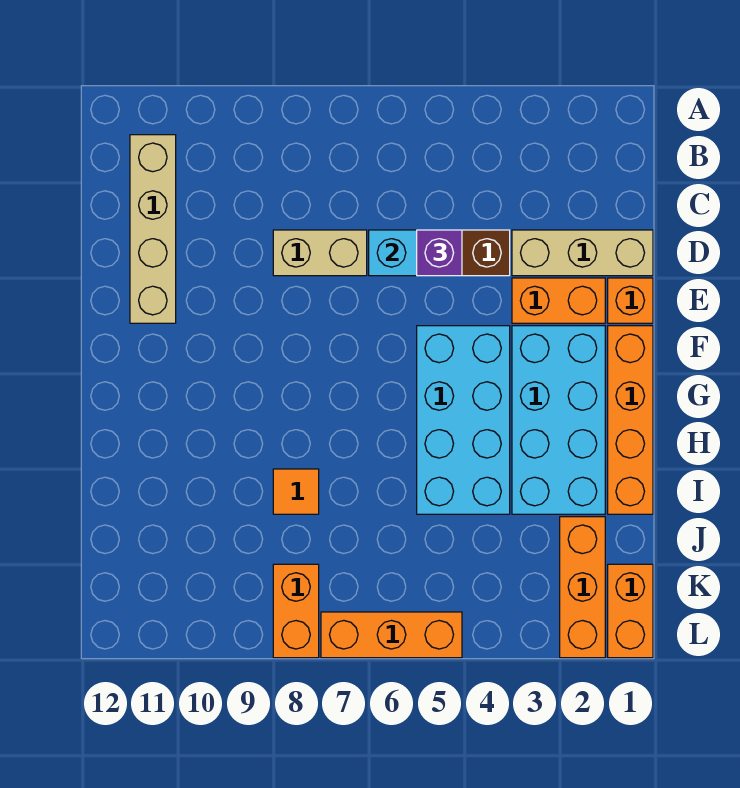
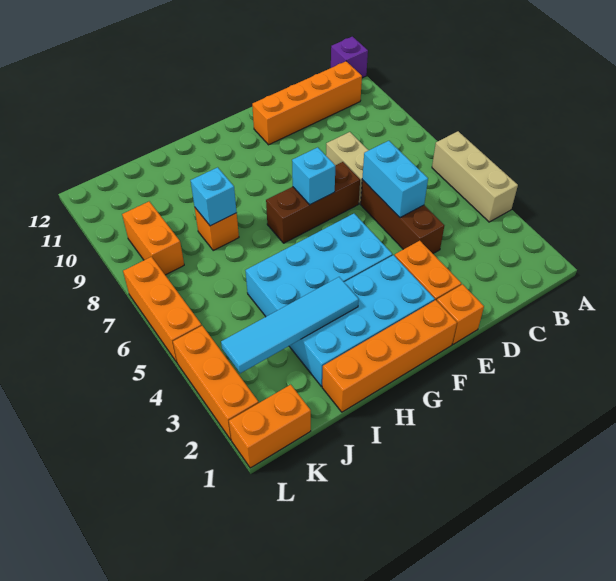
tan brick B11:E11 level 1 -> orange brick B11:E11 level 1
tan brick D1:D3 level 1 -> tan brick A4:A6 level 1
purple brick D5 level 3 -> purple brick A12 level 1
none -> brown brick E7:G7 level 1
none -> cyan brick F7 level 2
none -> cyan tile H3:K3 level 2
orange tile I8 level 1 -> orange brick I8 level 1
none -> cyan brick I8 level 2
orange brick J2:L2 level 1 -> orange brick L2:L4 level 1
orange brick K8:L8 level 1 -> orange brick K8:K9 level 1

